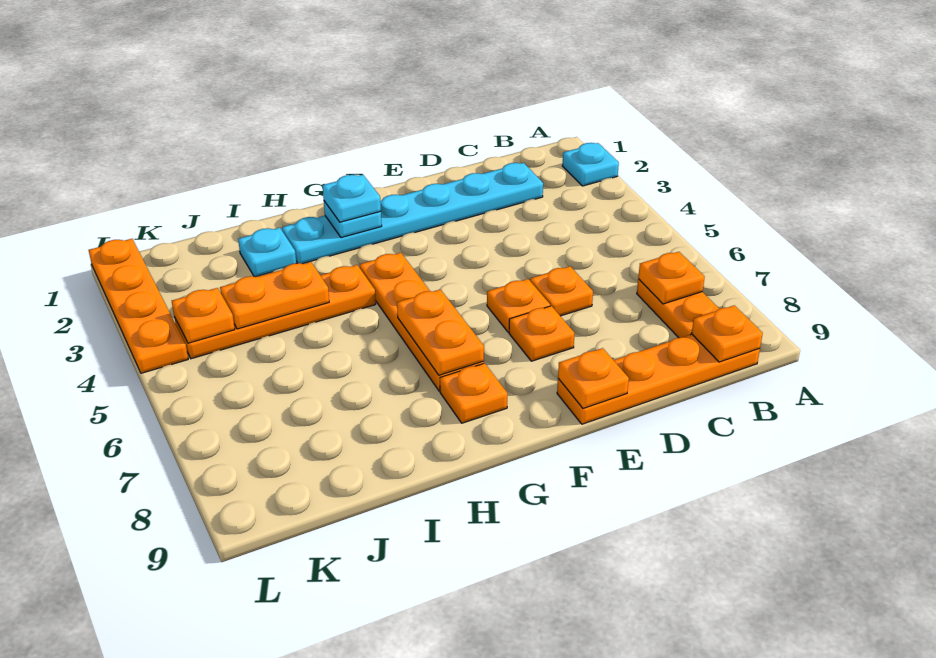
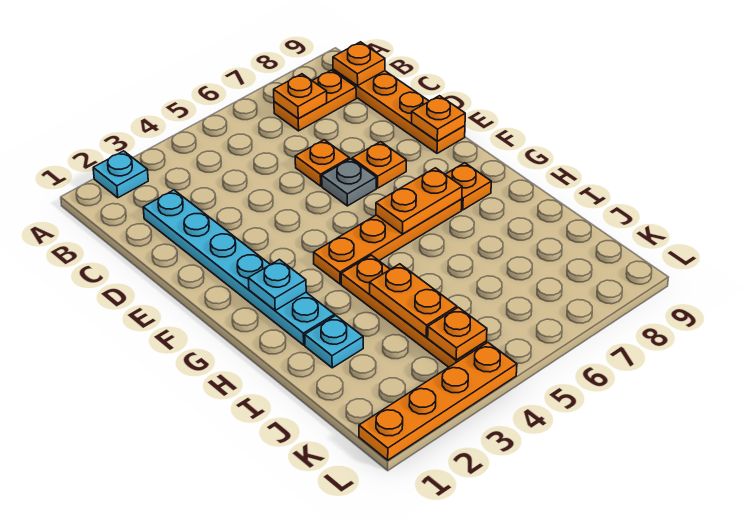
orange plate E6 level 1 -> grey plate E6 level 1
cyan plate G2 level 3 -> none

